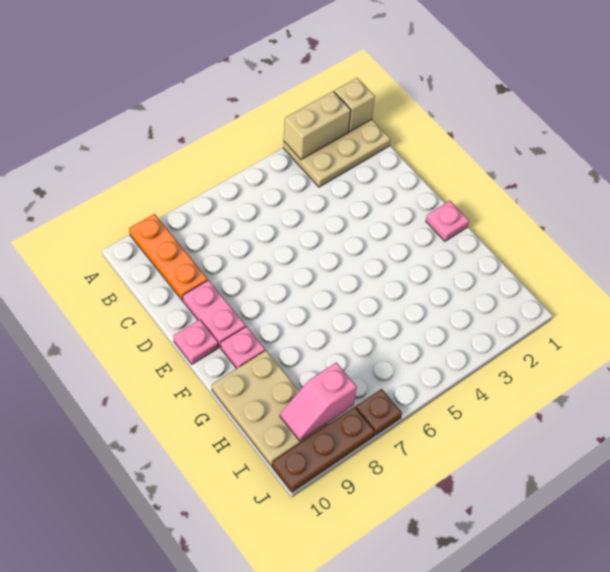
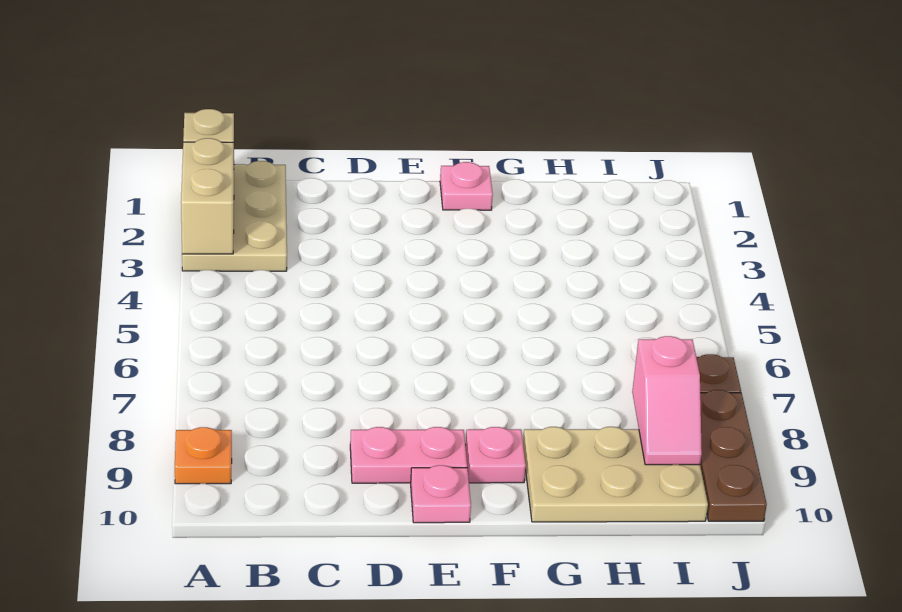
orange plate A9:C9 level 1 -> orange plate A9 level 1

